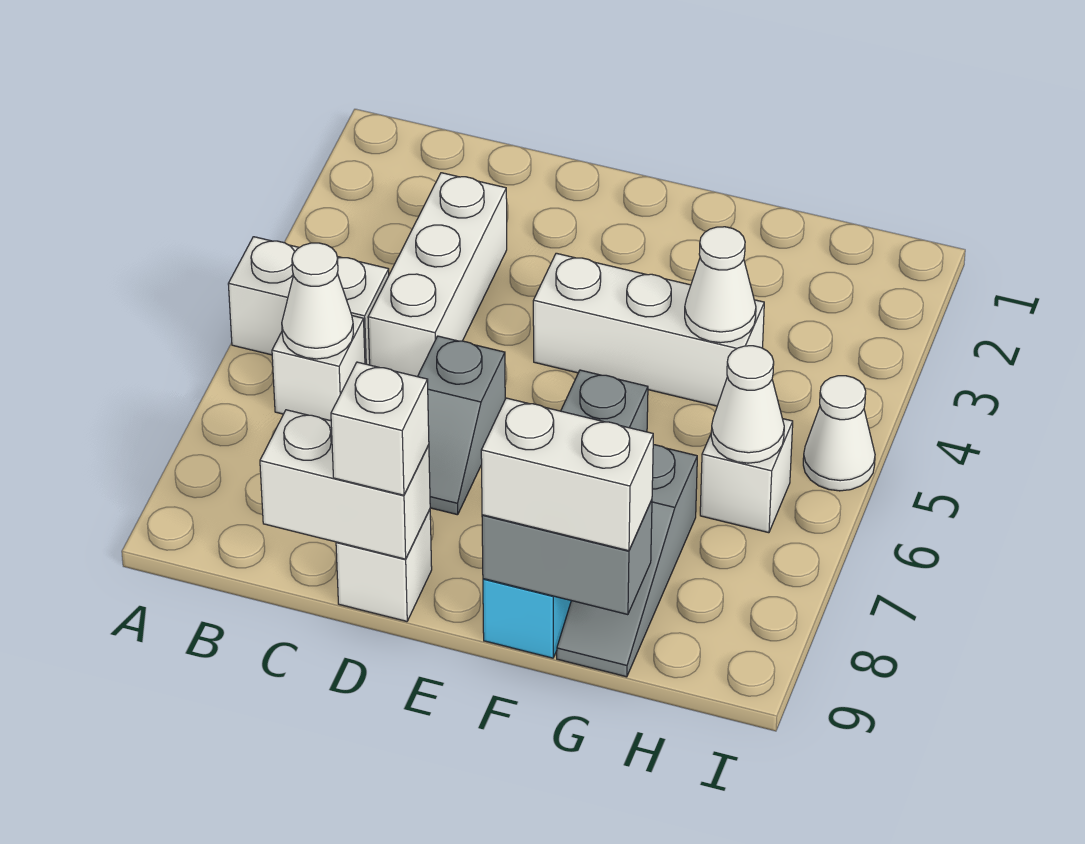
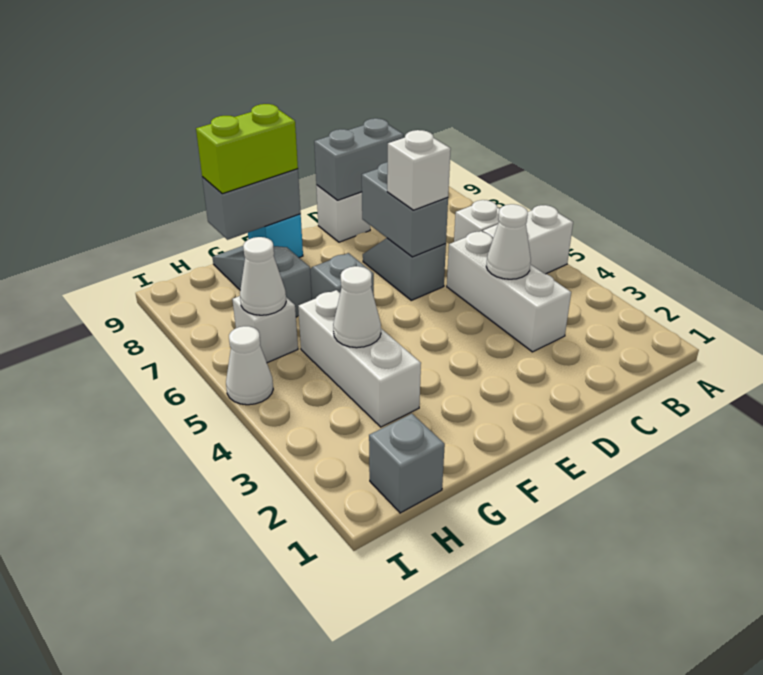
white cone B6 level 2 -> white cone C4 level 2
white brick C9:D9 level 2 -> grey brick C9:D9 level 2
none -> grey brick D6:D7 level 2
white brick D9 level 3 -> white brick D6 level 3
white brick E4:G4 level 1 -> white brick G3:G5 level 1
white brick F9:G9 level 3 -> lime brick F9:G9 level 3
none -> grey brick H1 level 1

